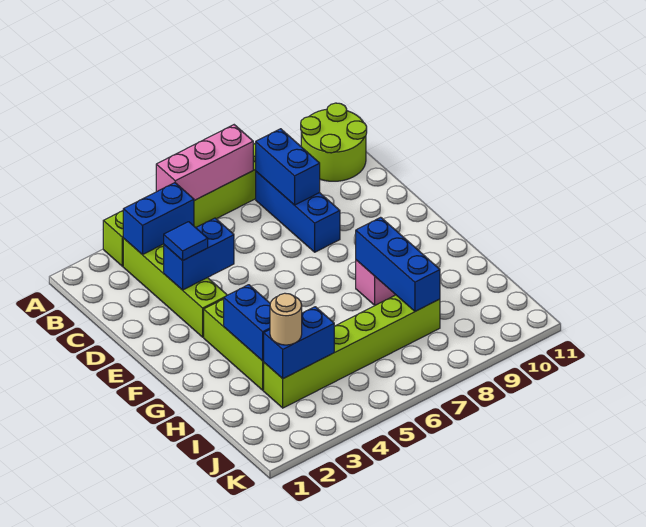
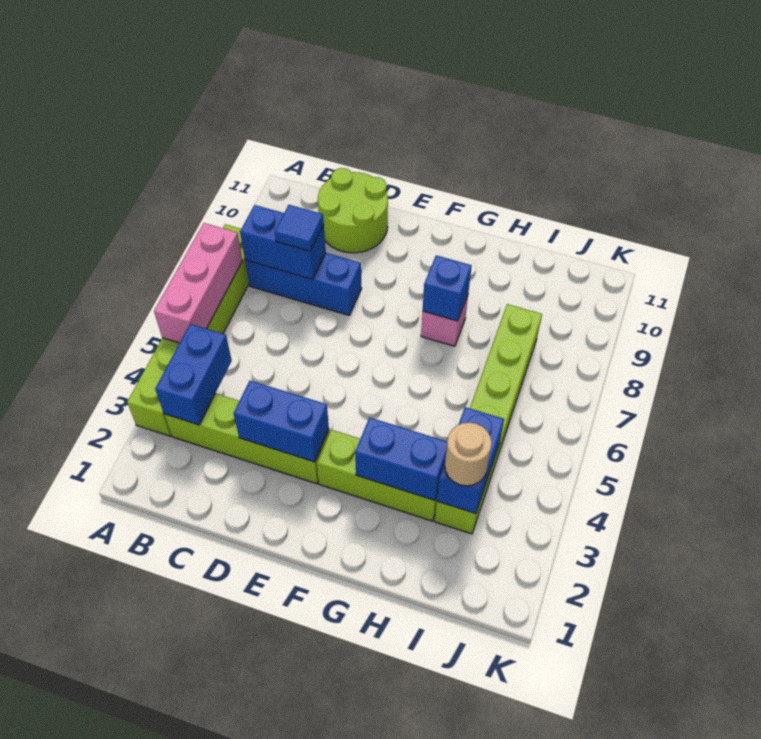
lime round brick A10:B11 level 1 -> lime round brick C10:D11 level 1
blue brick D3:D4 level 2 -> blue brick D3:E3 level 2
blue tile D3 level 3 -> blue tile C8 level 3
blue brick G8:I8 level 2 -> blue brick G8 level 2

